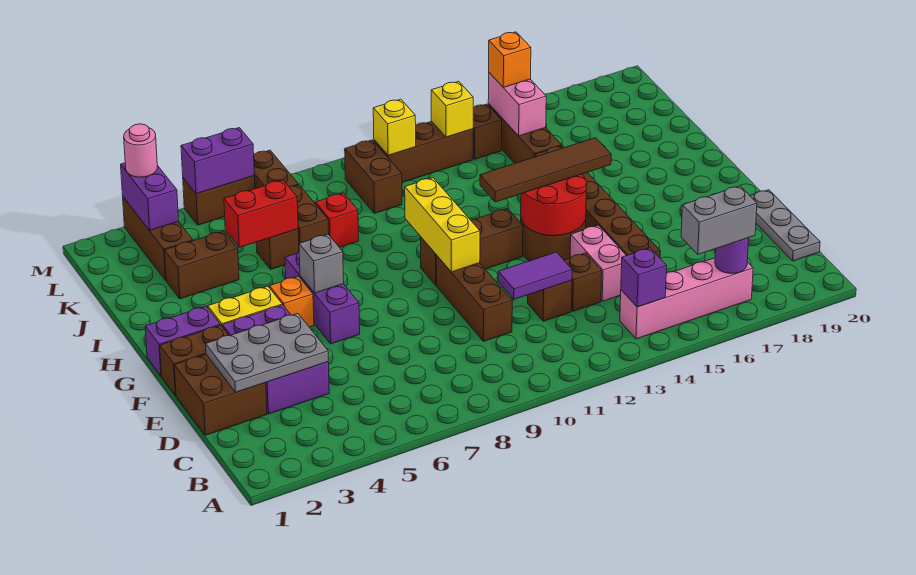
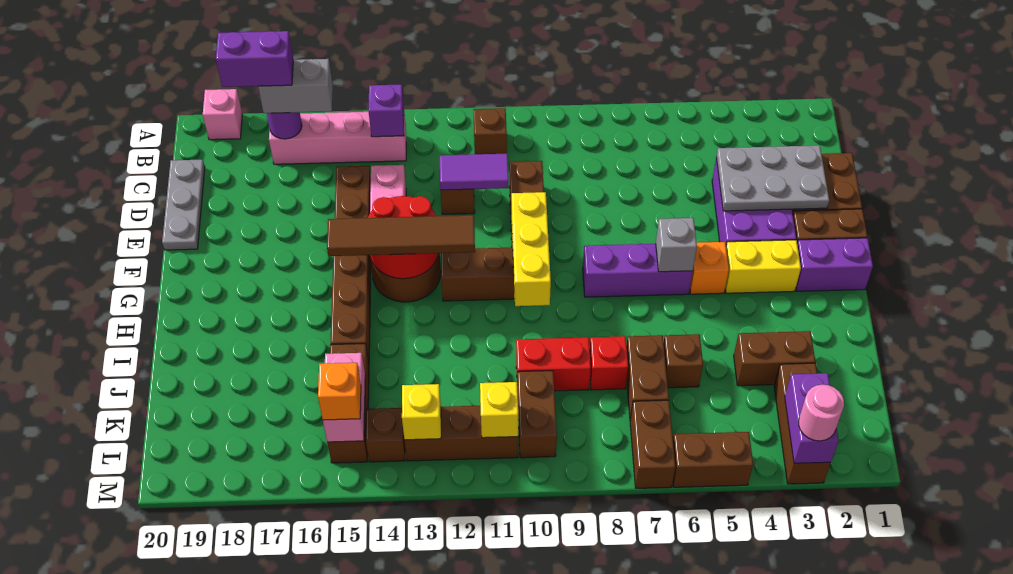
none -> pink brick A19 level 1
brown brick D13 level 1 -> brown brick B11 level 1
purple brick F6:H6 level 1 -> purple brick G6:G8 level 1
red brick J5:J6 level 2 -> red brick J9:J10 level 1
purple brick M5:M6 level 2 -> purple brick B17:B18 level 4

